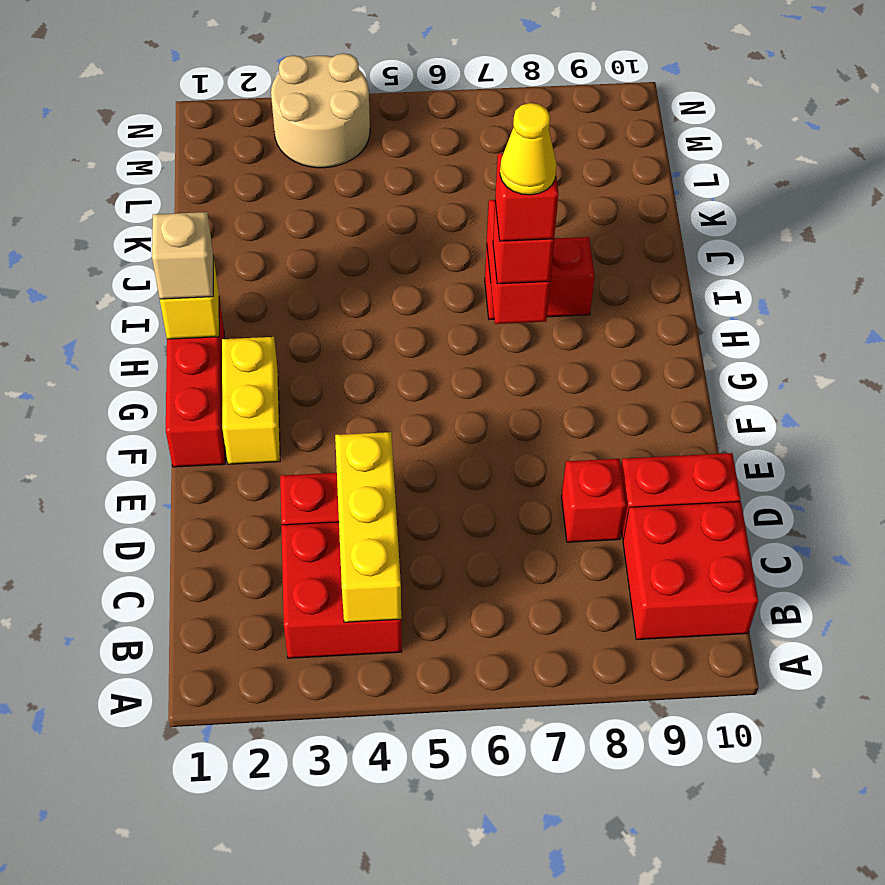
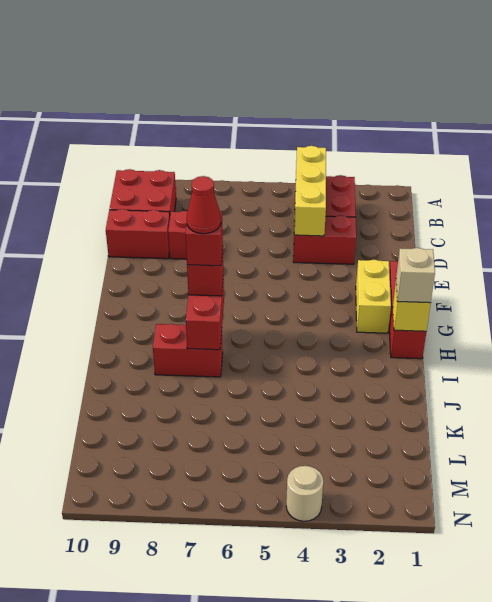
yellow cone H7 level 5 -> red cone H7 level 5
tan round brick M3:N4 level 1 -> tan round brick N4 level 1

